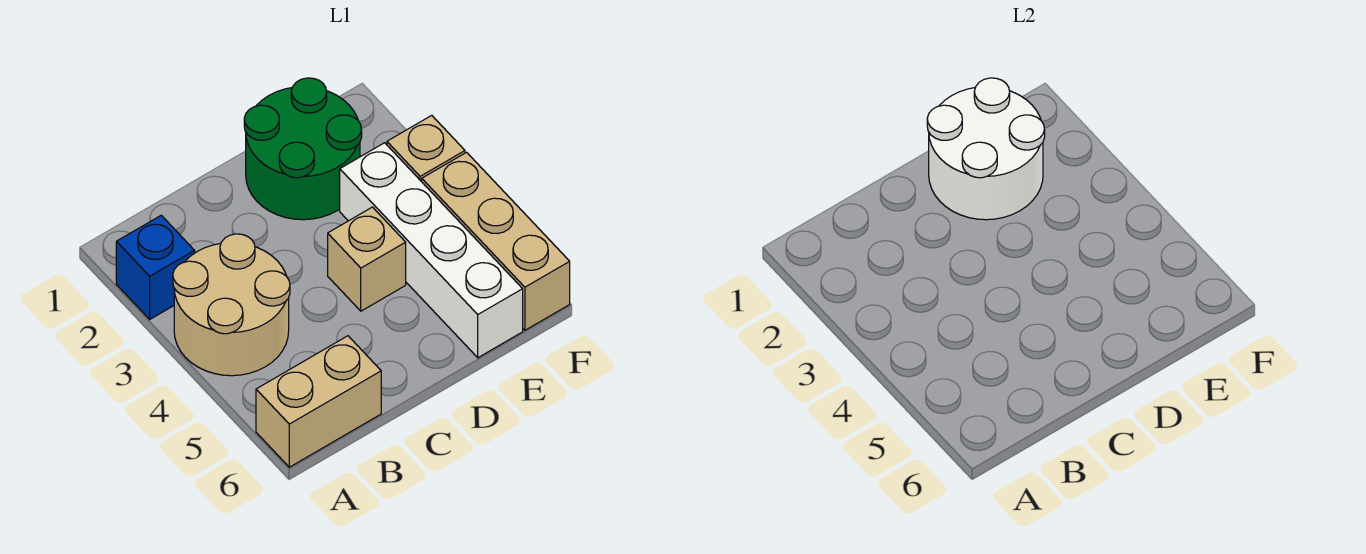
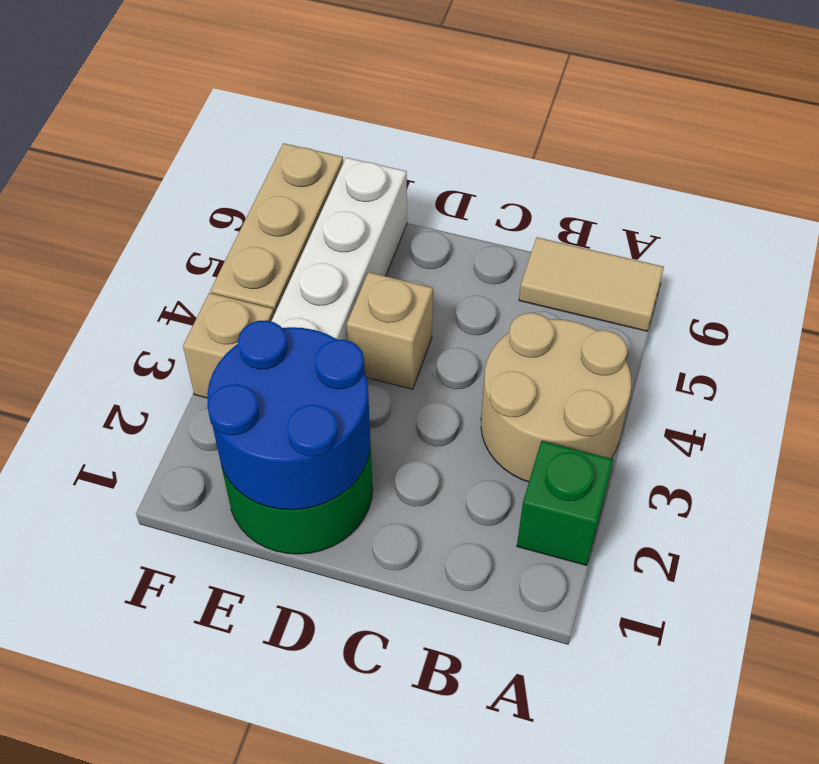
blue brick A2 level 1 -> green brick A2 level 1
tan brick A6:B6 level 1 -> tan tile A6:B6 level 1
white round brick D1:E2 level 2 -> blue round brick D1:E2 level 2

